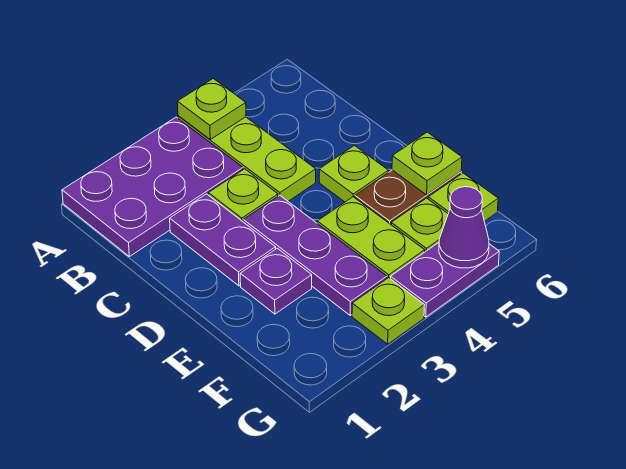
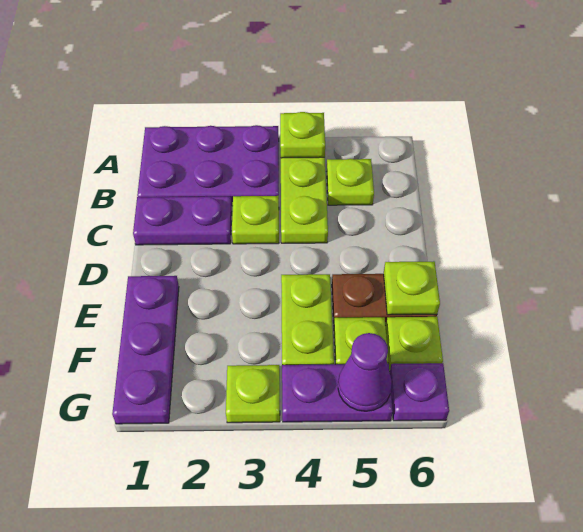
purple plate C2:D2 level 1 -> purple plate C1:C2 level 1
purple plate D3:F3 level 1 -> purple plate E1:G1 level 1
lime plate D5 level 1 -> lime plate B5 level 1
purple plate E2 level 1 -> purple plate G6 level 1

